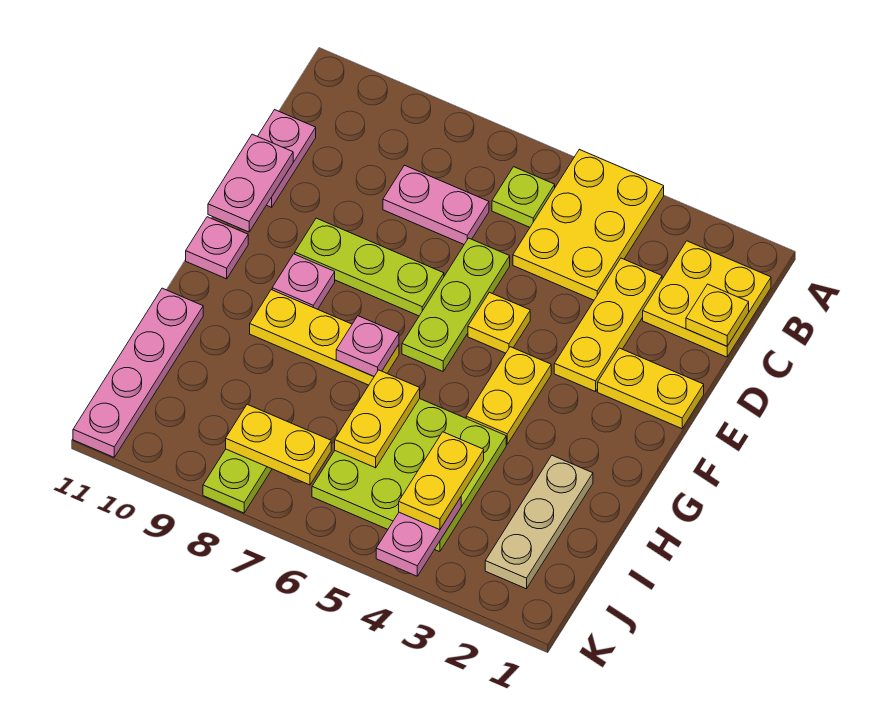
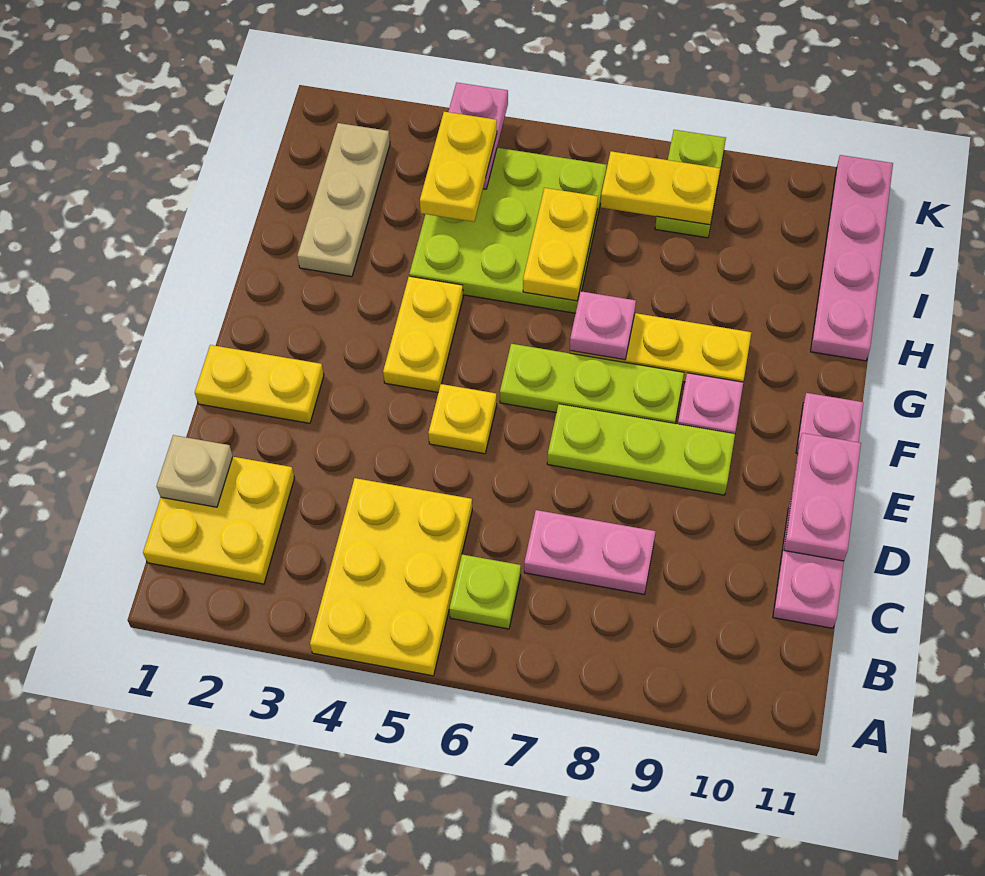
yellow plate C1 level 2 -> tan plate C1 level 2
yellow plate C3:E3 level 1 -> none
lime plate D6:F6 level 1 -> lime plate F6:F8 level 1

